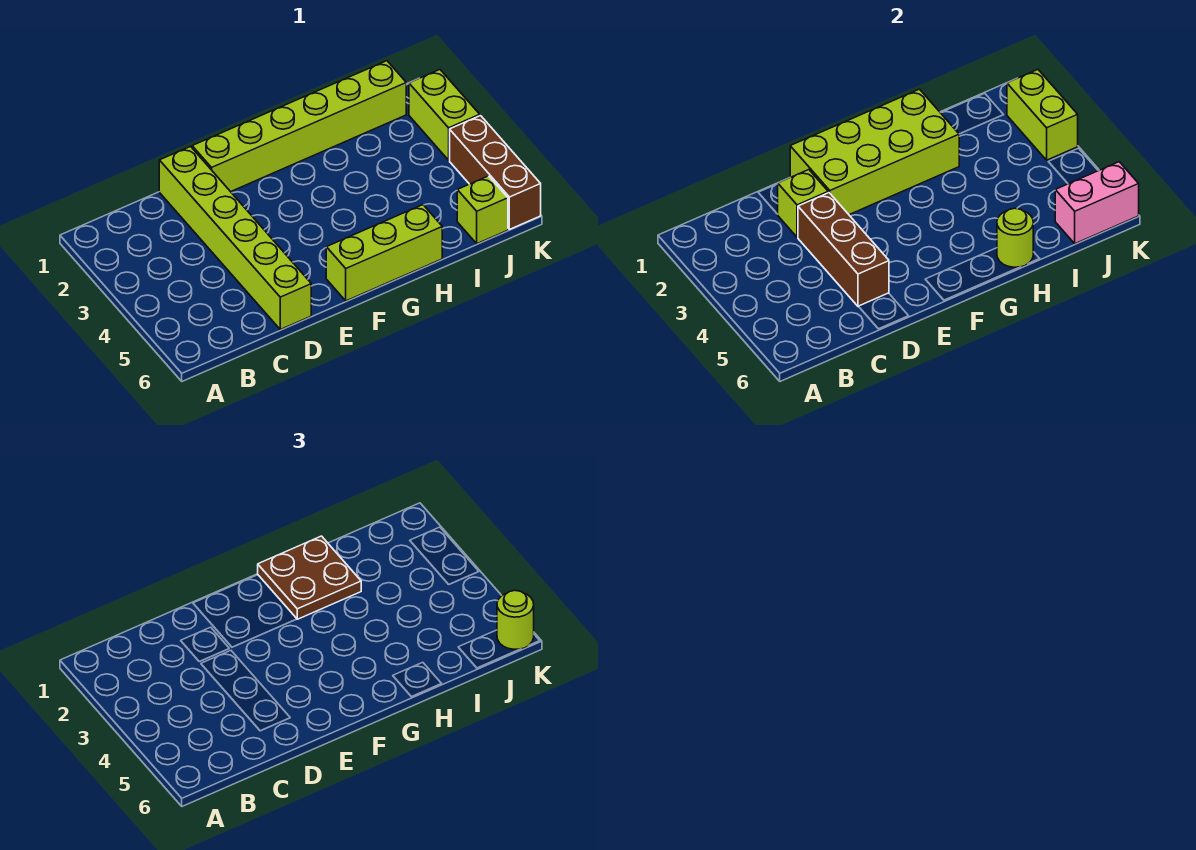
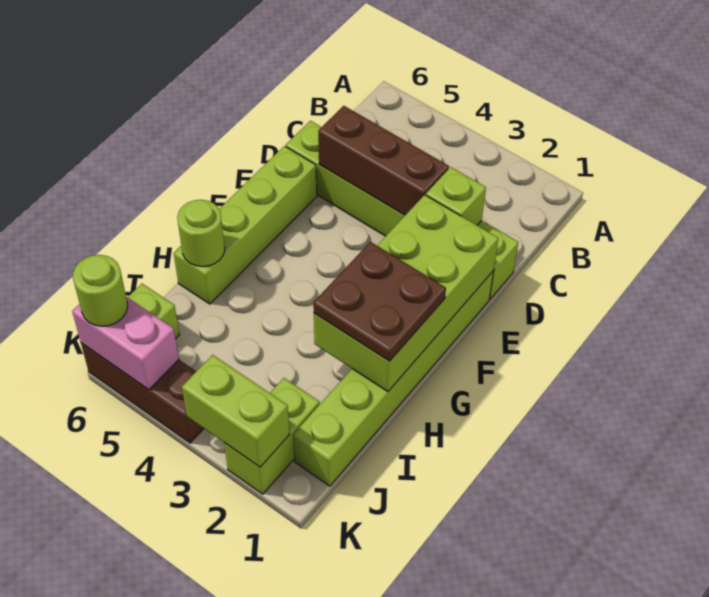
lime brick F6:H6 level 1 -> lime brick E6:H6 level 1
pink brick J6:K6 level 2 -> pink brick K5:K6 level 2
lime brick K2:K3 level 1 -> lime brick J2:K2 level 1

